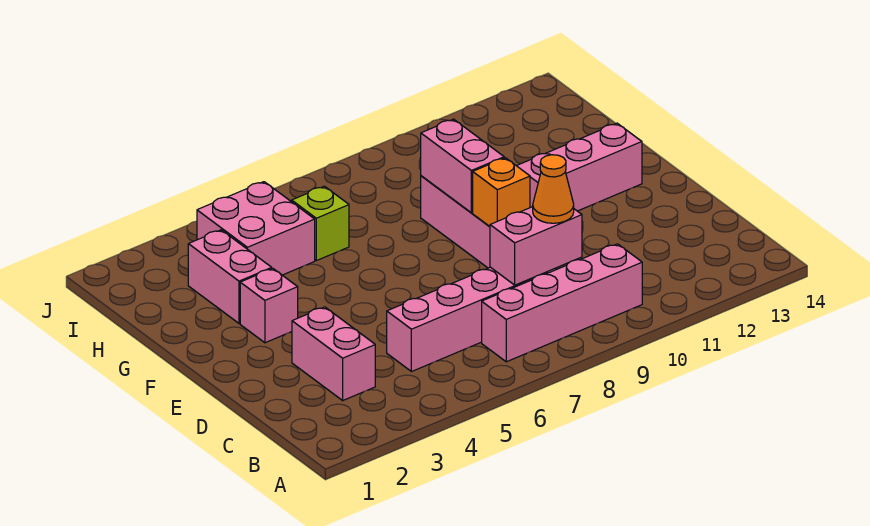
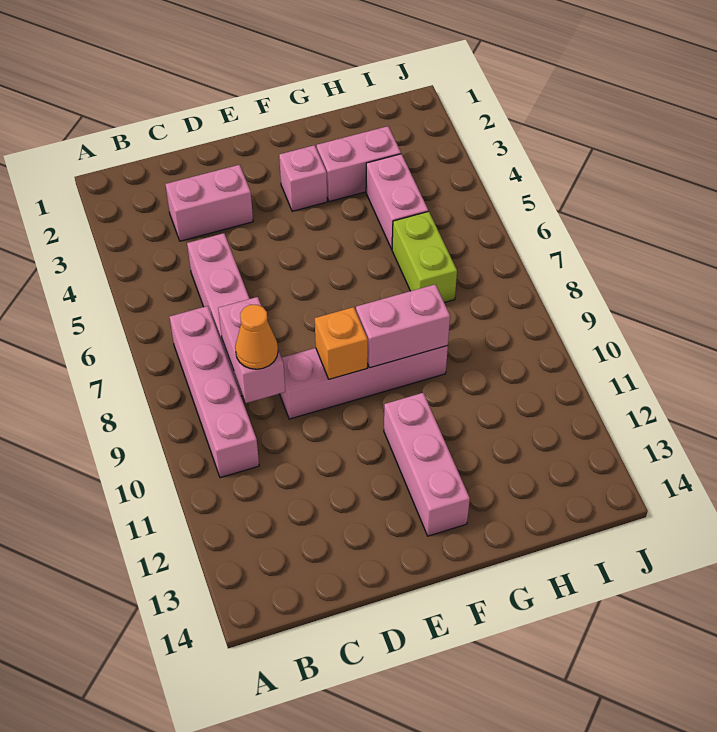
pink brick H4:I5 level 1 -> pink brick H4:H5 level 1
lime brick H6 level 1 -> lime brick H6:H7 level 1

